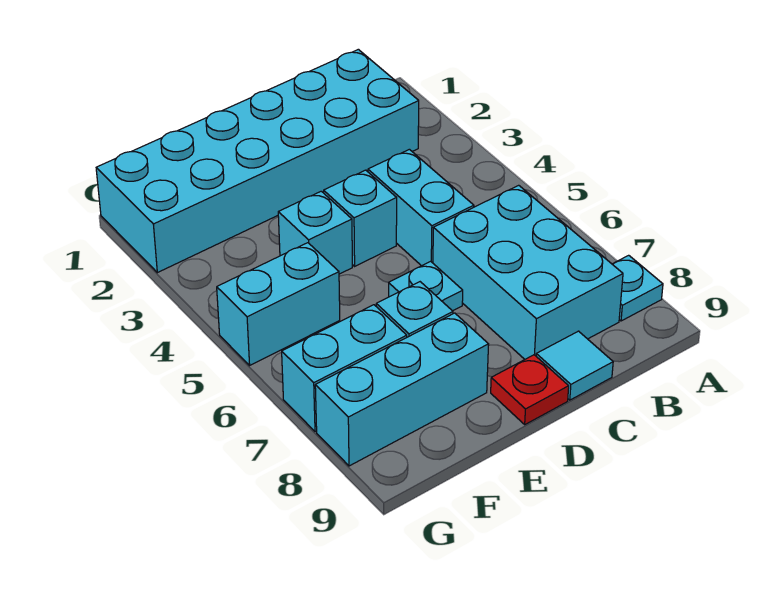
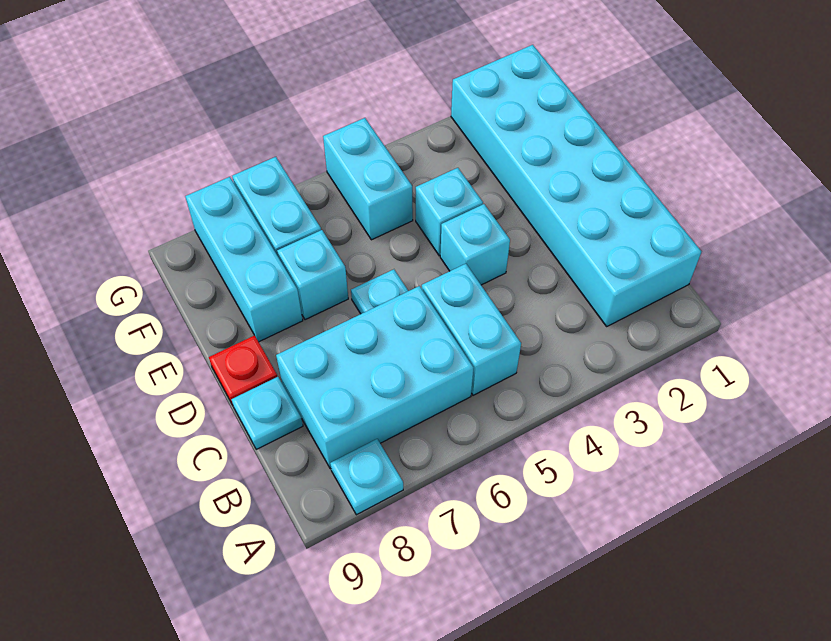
cyan brick C4:C5 level 1 -> cyan brick B5:C5 level 1
cyan tile C9 level 1 -> cyan plate C9 level 1

